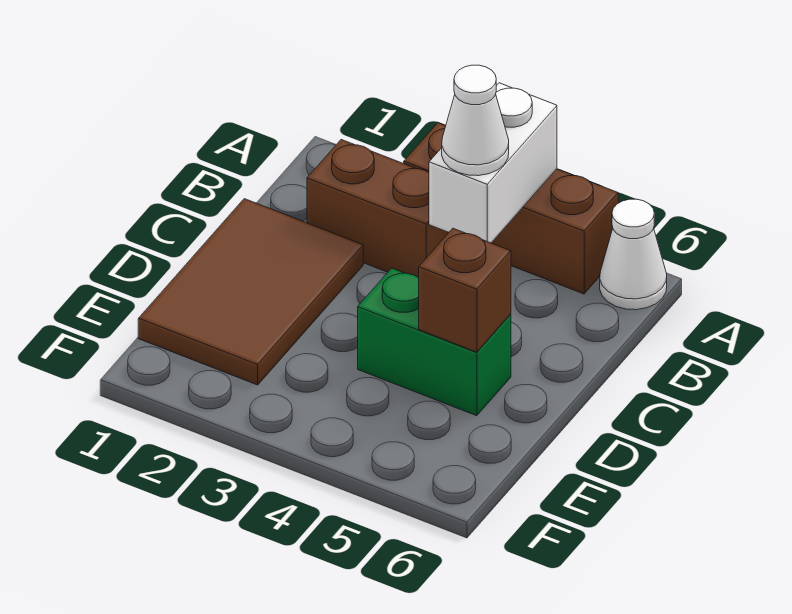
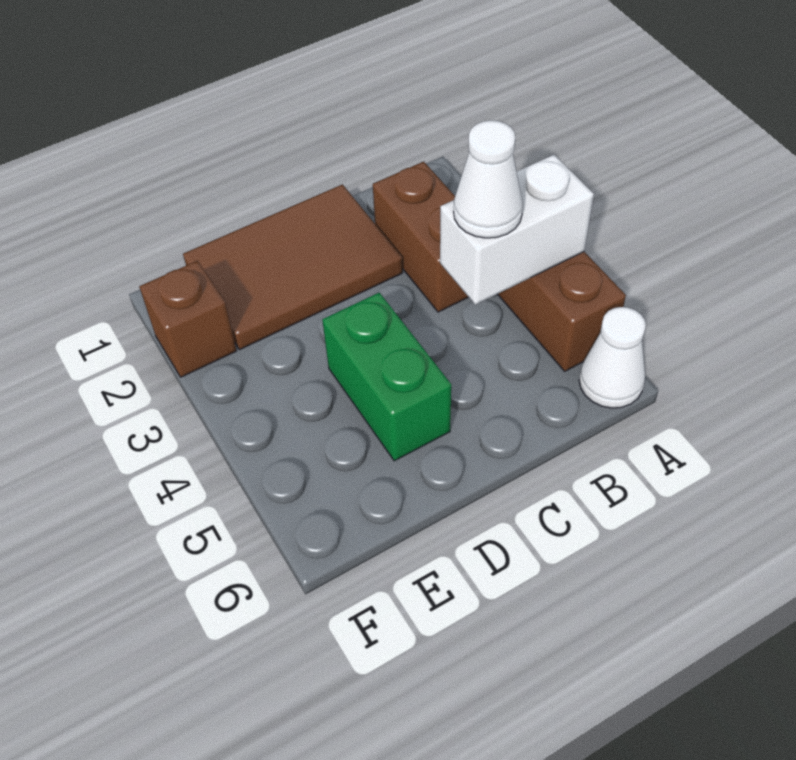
brown brick D5 level 2 -> brown brick F2 level 1

